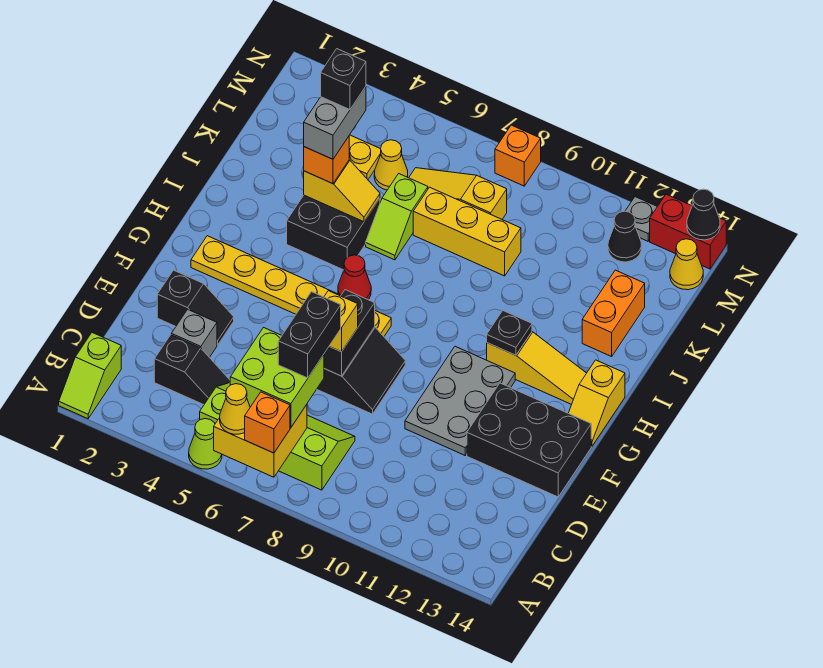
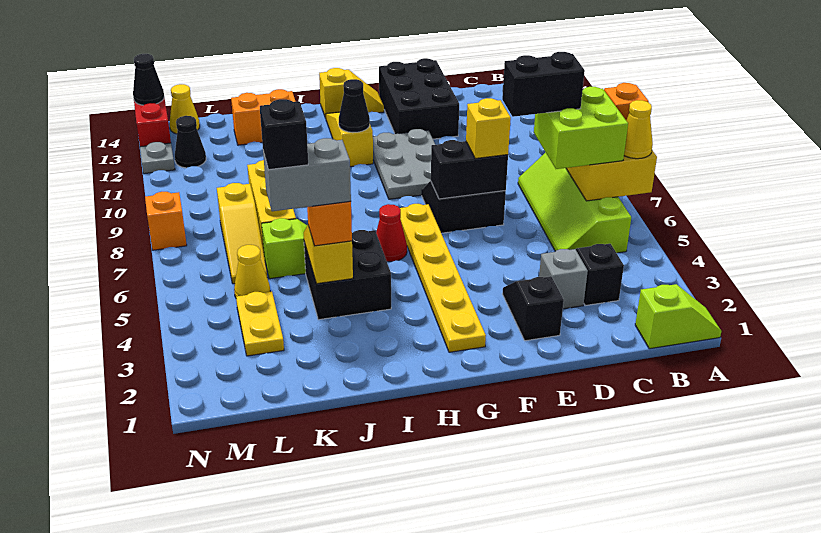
lime cone A5 level 1 -> none
grey plate E10:G11 level 1 -> grey plate F9:G11 level 1
black plate H11 level 2 -> black cone H11 level 2

